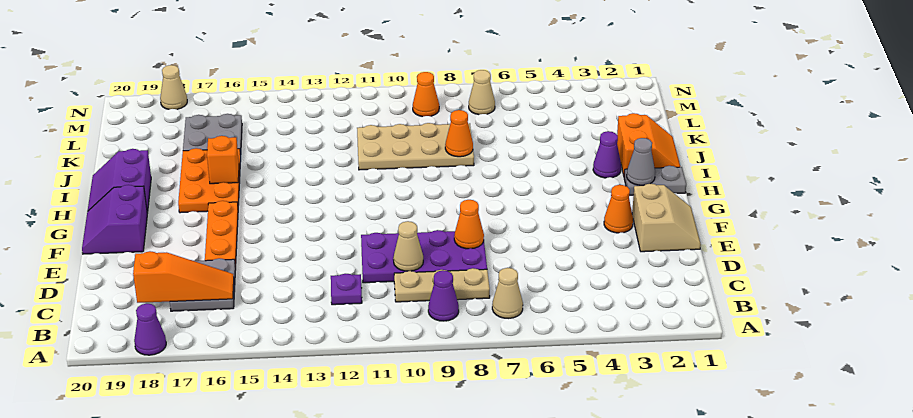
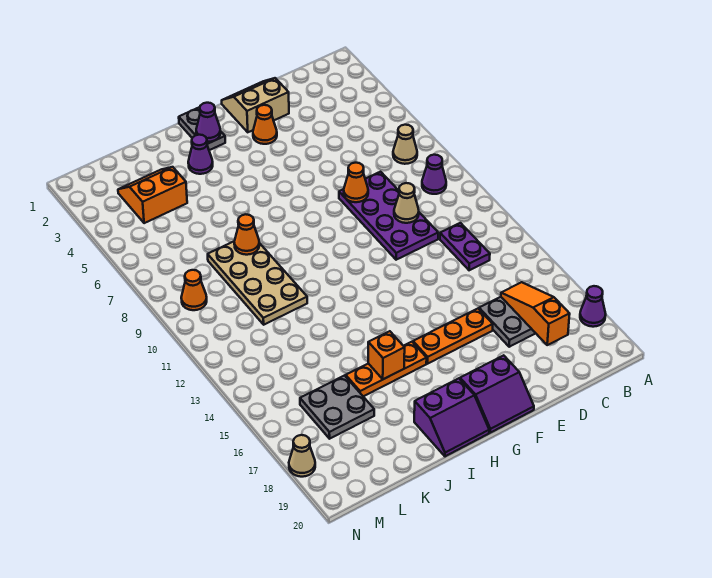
tan plate C8:C10 level 1 -> none
purple plate C12 level 1 -> purple plate C12:C13 level 1
grey cone H2 level 2 -> purple cone H2 level 2
orange plate H16:J17 level 1 -> orange plate H16:J16 level 1
orange slope I1:J2 level 1 top 2 -> orange slope K3:L4 level 1 top 4
tan cone M7 level 1 -> none

